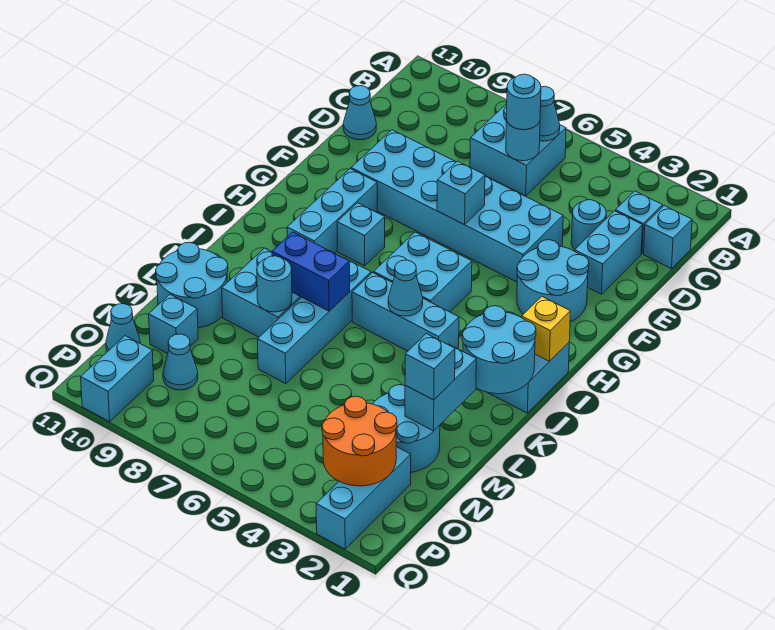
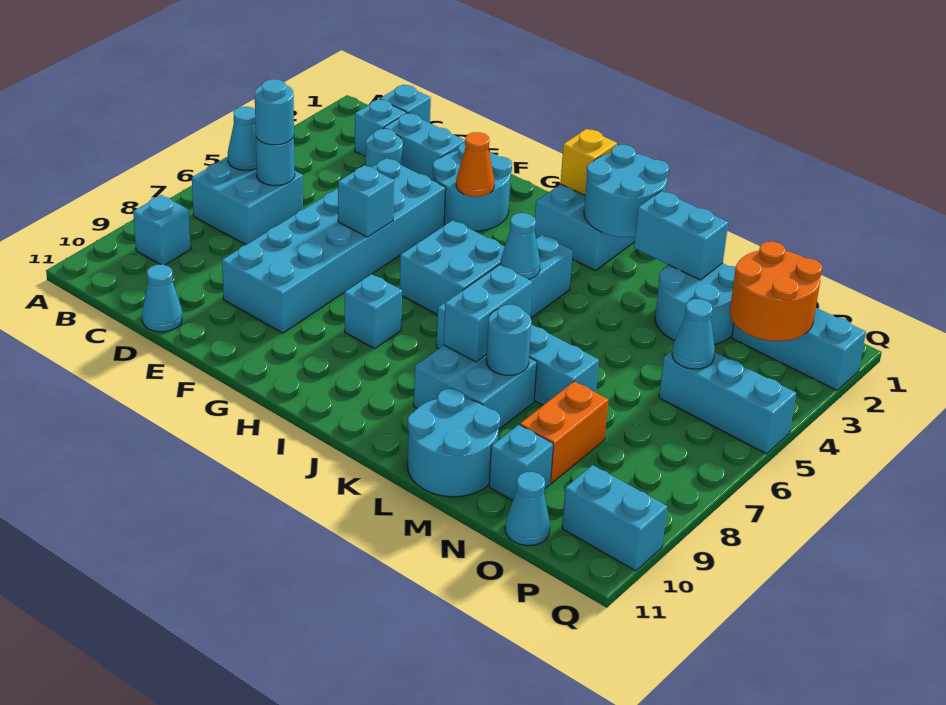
none -> orange cone G3 level 2
cyan brick G9:I9 level 1 -> cyan brick O5:Q5 level 1
blue brick K7:K8 level 2 -> cyan brick K7:K8 level 2
cyan brick M2 level 3 -> cyan brick B9 level 1
none -> orange brick N8:N9 level 1
cyan cone O9 level 1 -> cyan cone O5 level 2

